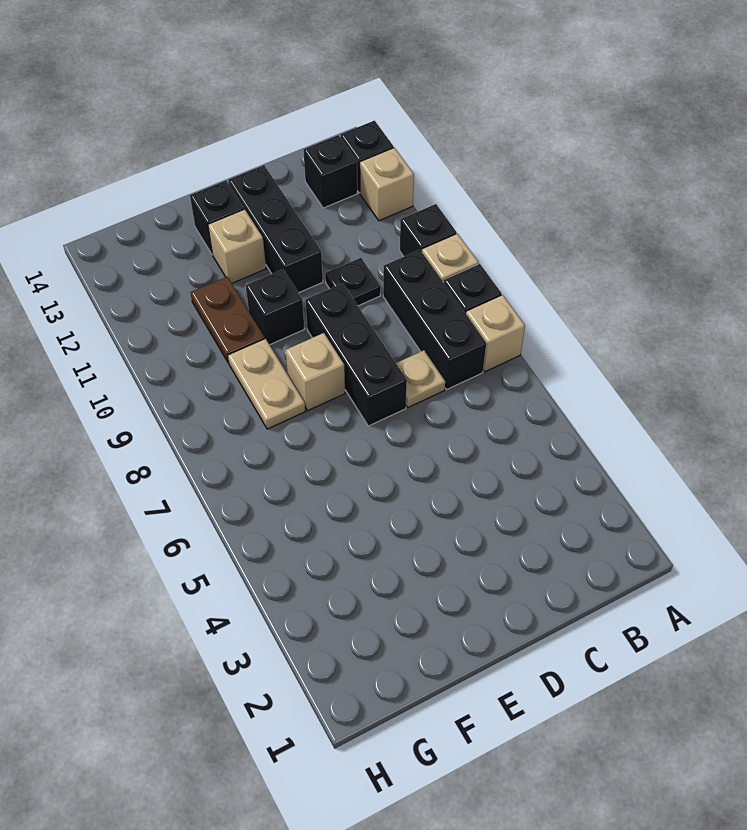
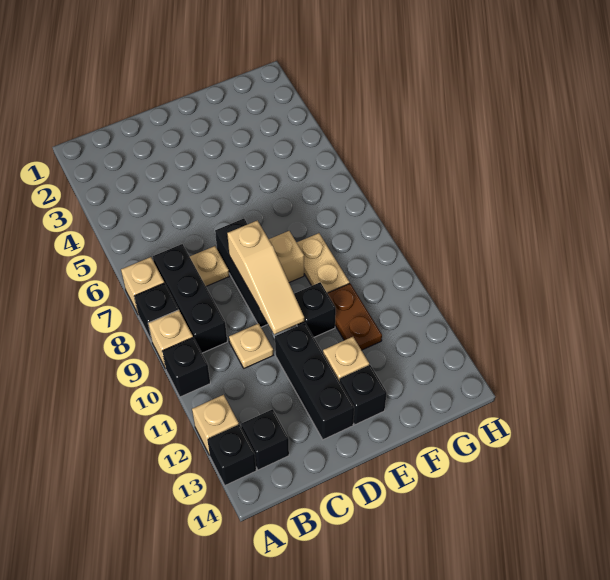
black plate C10 level 1 -> tan plate C10 level 1
none -> tan slope D8:D10 level 2 top 8

